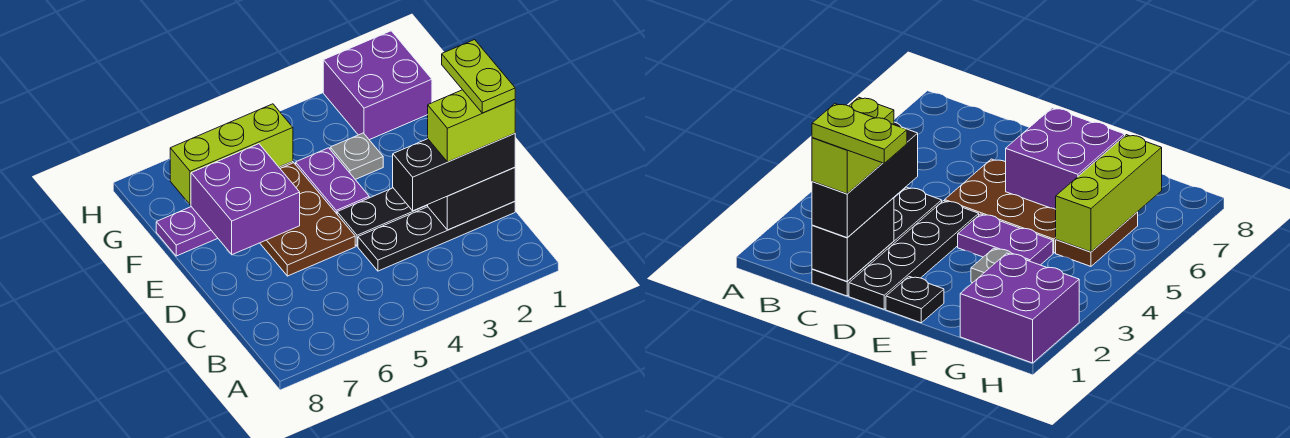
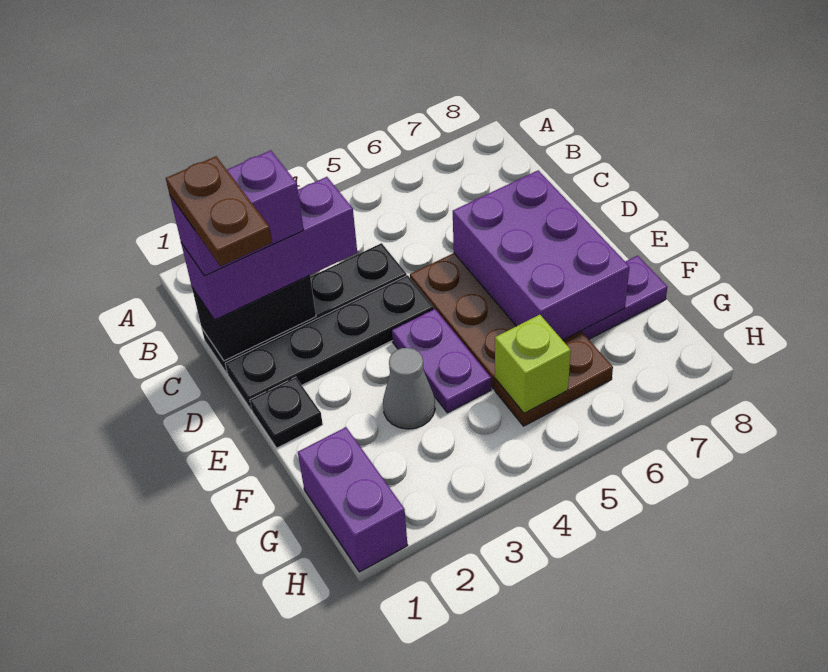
black brick C1:C3 level 3 -> purple brick C1:C3 level 3
lime brick C1:C2 level 4 -> purple brick C1:C2 level 4
lime plate C1:D1 level 5 -> brown plate C1:D1 level 5
purple brick E6:F7 level 2 -> purple brick D6:F7 level 2
grey plate F3 level 1 -> grey cone F3 level 1
purple brick G1:H2 level 1 -> purple brick G1:H1 level 1
lime brick G5:G7 level 2 -> lime brick G5 level 2

